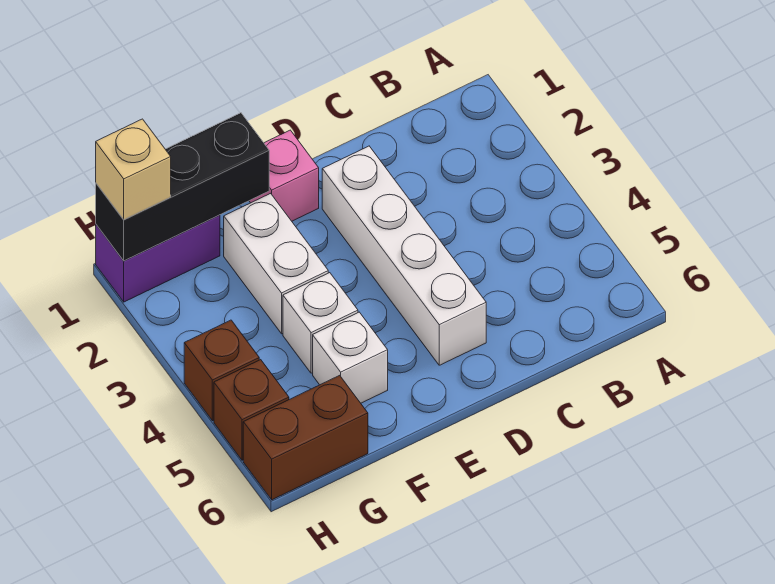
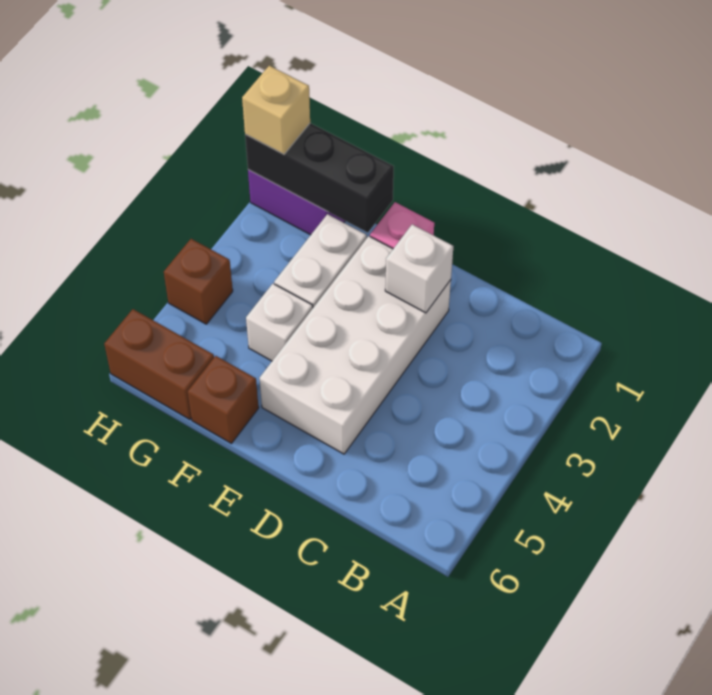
white brick D2:D5 level 1 -> white brick D2:E5 level 1
white brick F5 level 1 -> white brick D2 level 2
brown brick H5 level 1 -> brown brick F6 level 1

